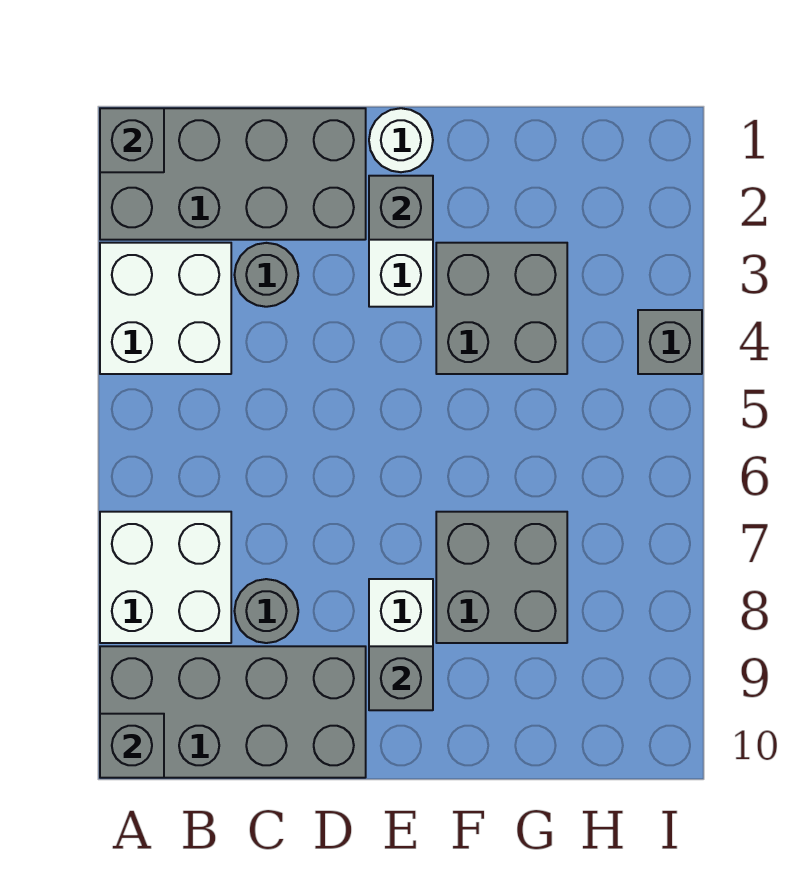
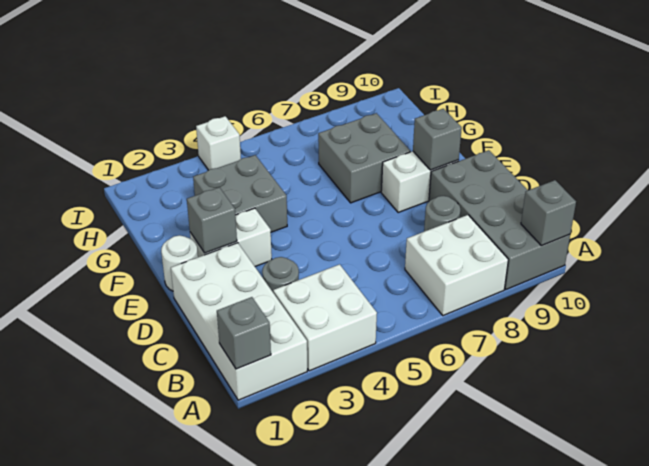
grey brick A1:D2 level 1 -> white brick A1:D2 level 1
grey brick I4 level 1 -> white brick I4 level 1

